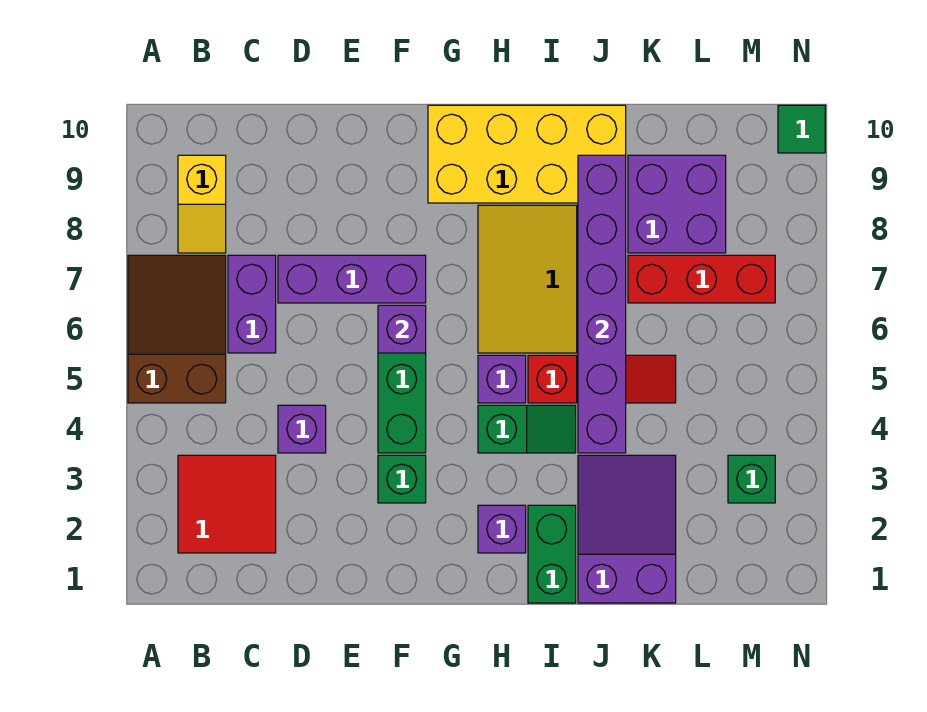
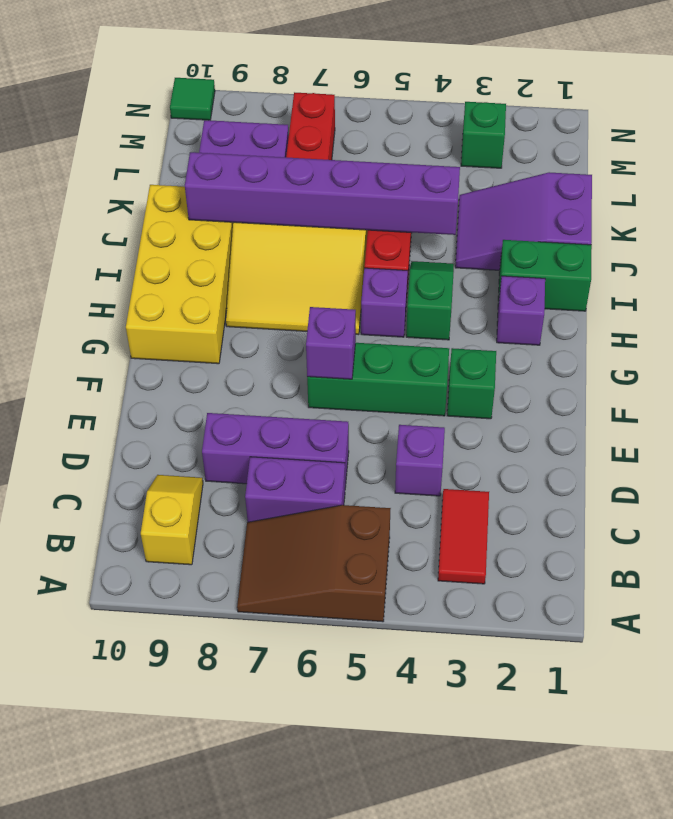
red tile B2:C3 level 1 -> red tile B3:C3 level 1
yellow slope B8:B9 level 1 top 9 -> yellow slope B9:C9 level 1 top B
purple brick D7:F7 level 1 -> purple brick D6:D8 level 1

